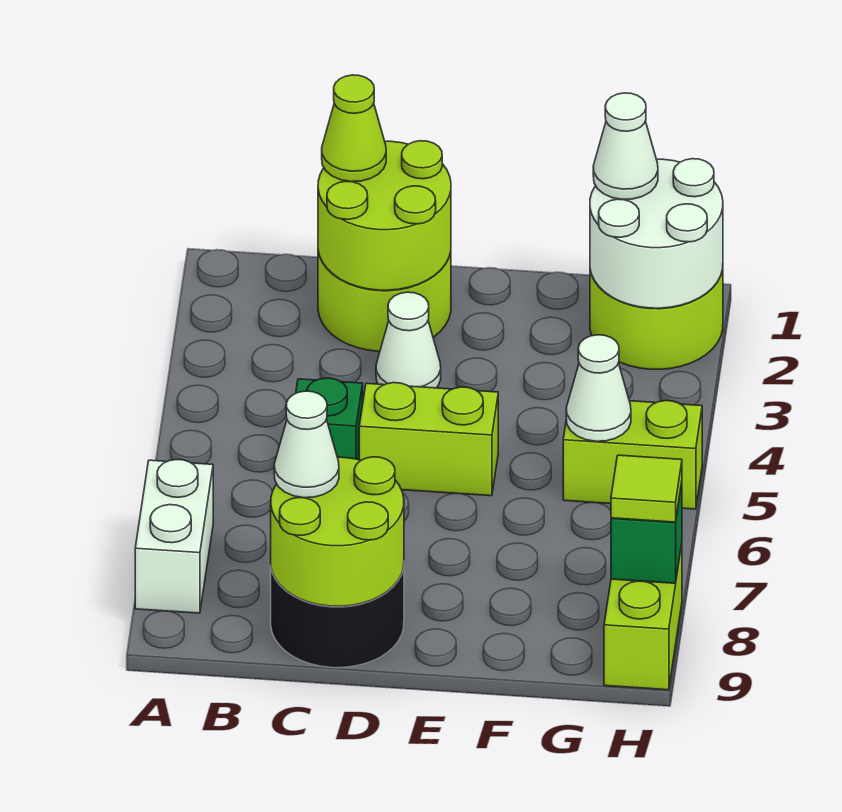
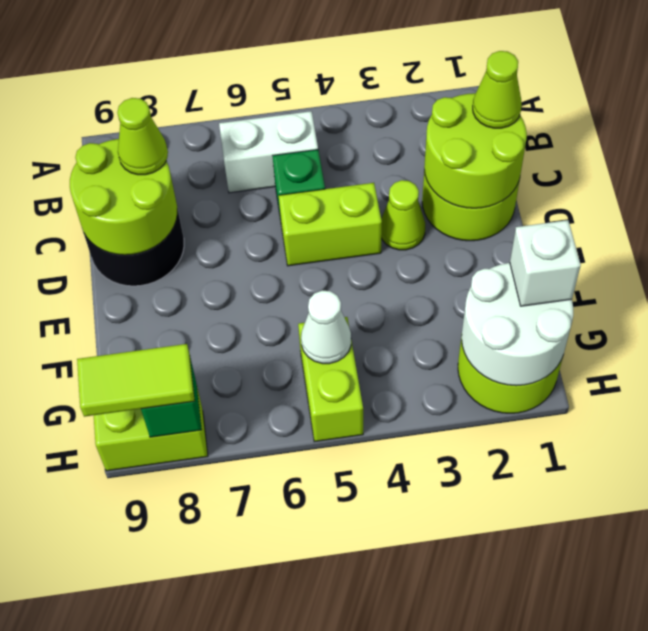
white brick A7:A8 level 1 -> white brick B5:B6 level 1
white cone C8 level 3 -> lime cone C8 level 3
white cone D3 level 1 -> lime cone D3 level 1
lime brick D5:E5 level 1 -> lime brick D4:D5 level 1
white cone G1 level 3 -> white brick G1 level 3
lime tile H8 level 3 -> lime tile H8:H9 level 3

